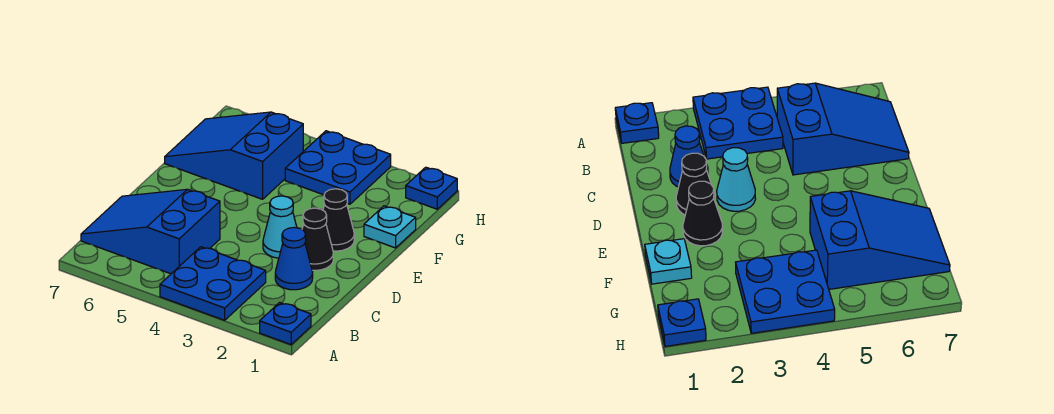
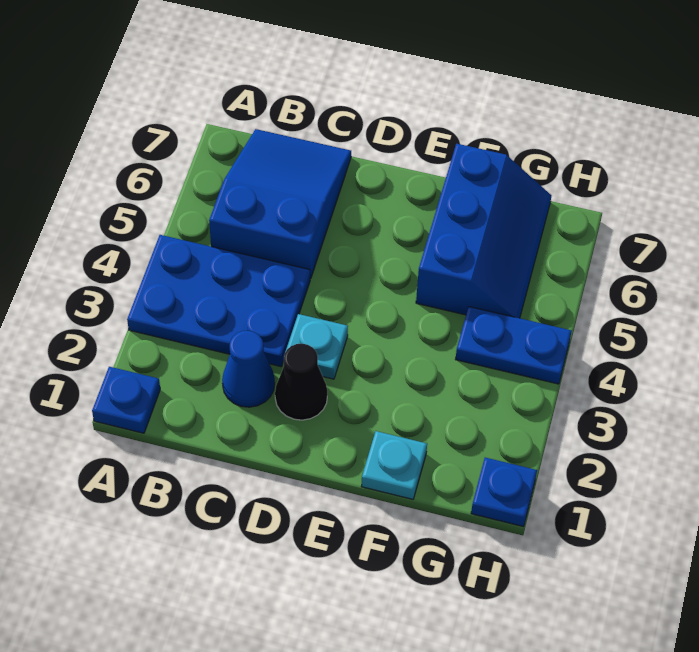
blue plate A3:B4 level 1 -> blue plate A3:C4 level 1
cyan cone D3 level 1 -> cyan plate D3 level 1
black cone E2 level 1 -> none
blue slope F5:G7 level 1 top 5 -> blue slope F5:G7 level 1 top F
blue plate G3:H4 level 1 -> blue plate G4:H4 level 1

